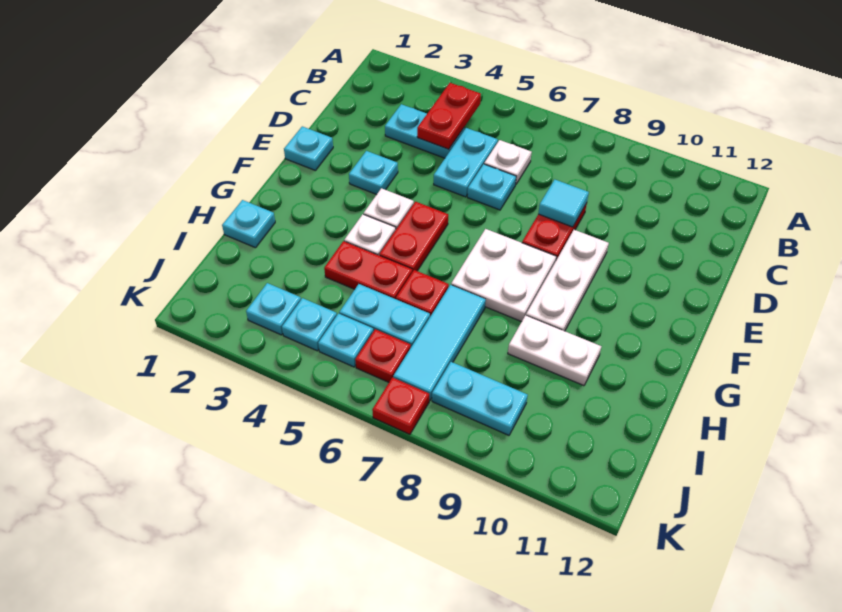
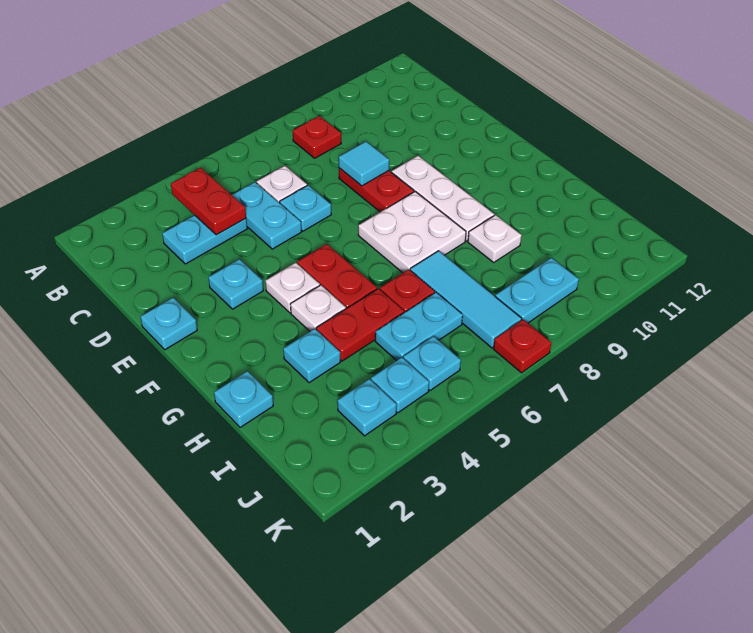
none -> cyan plate H3 level 1
white plate H9:H10 level 1 -> white plate H9 level 1
red plate J6 level 1 -> red plate B8 level 1

